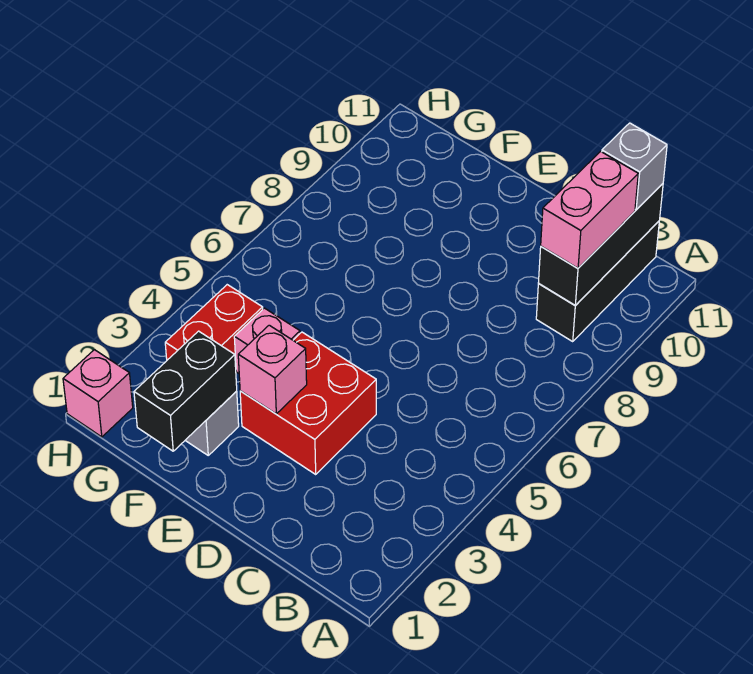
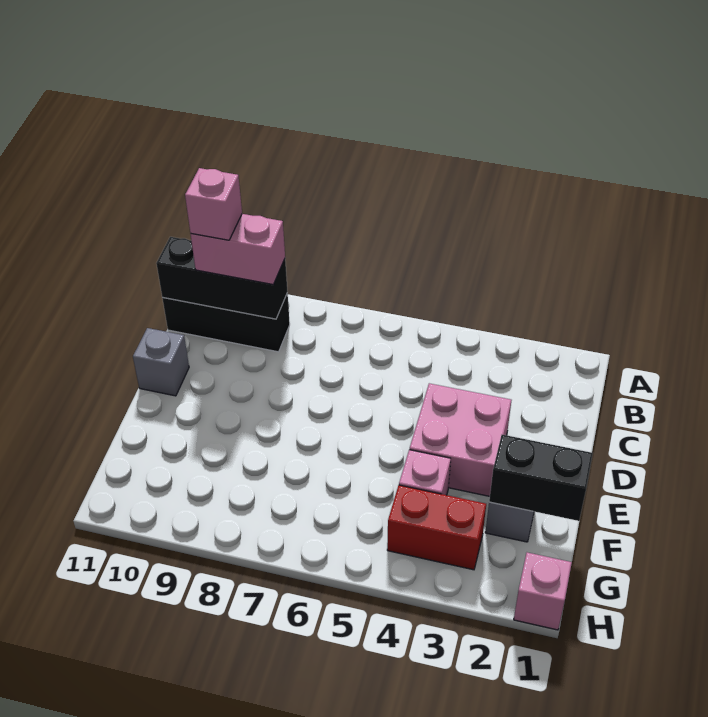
grey brick B11 level 3 -> grey brick D11 level 1
red brick D3:E4 level 1 -> pink brick D3:E4 level 1
pink brick E3 level 2 -> pink brick B10 level 4

